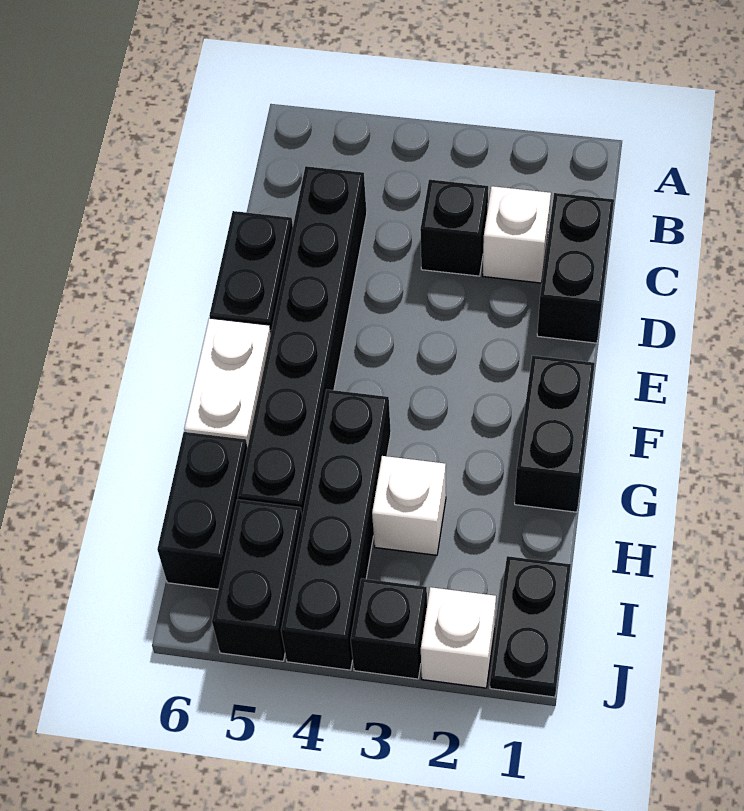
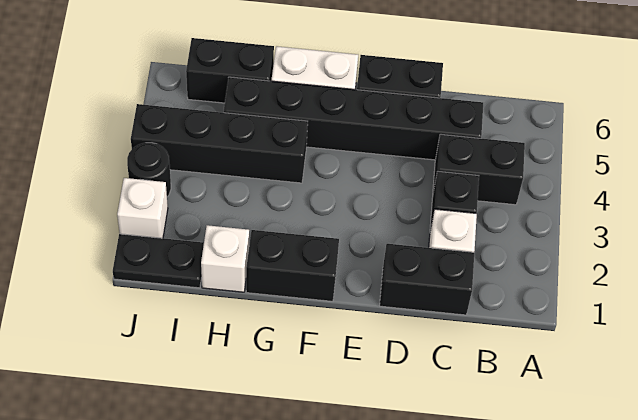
white brick H3 level 1 -> white brick H1 level 1
black brick I5:J5 level 1 -> black brick B4:C4 level 1
black brick J3 level 1 -> black round brick J3 level 1

